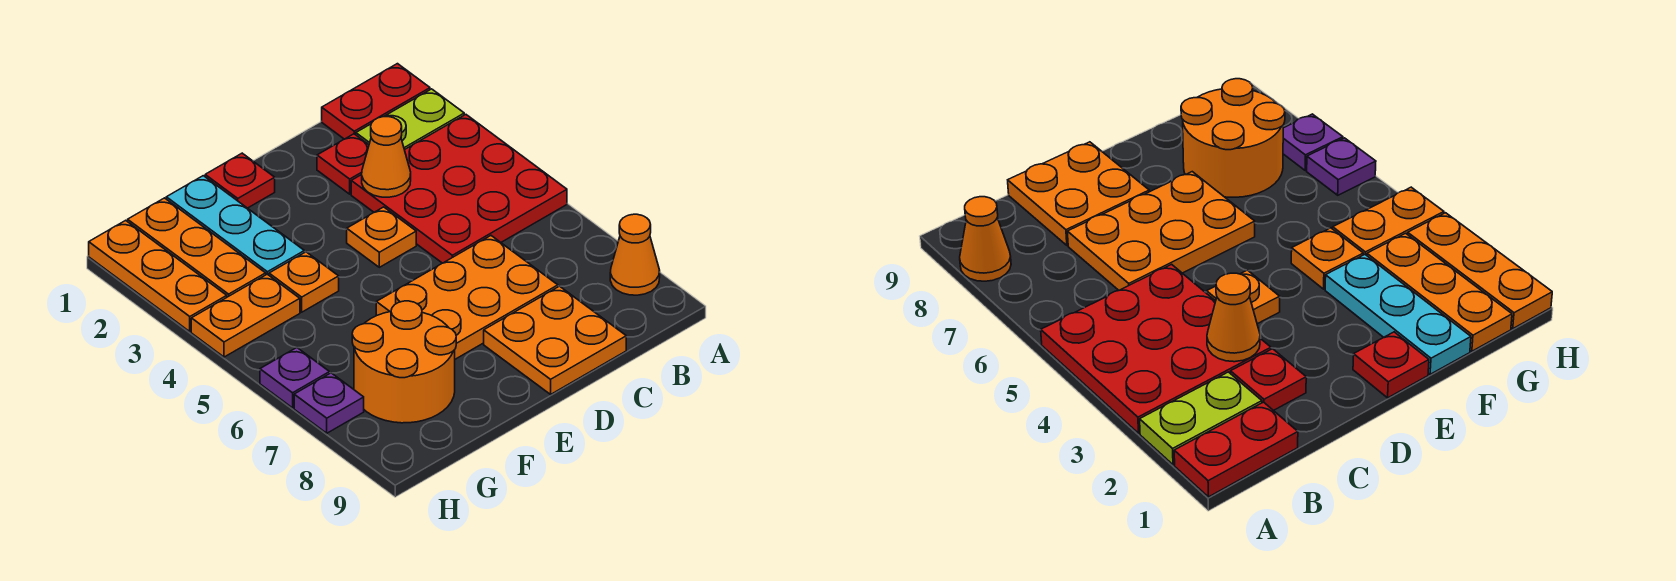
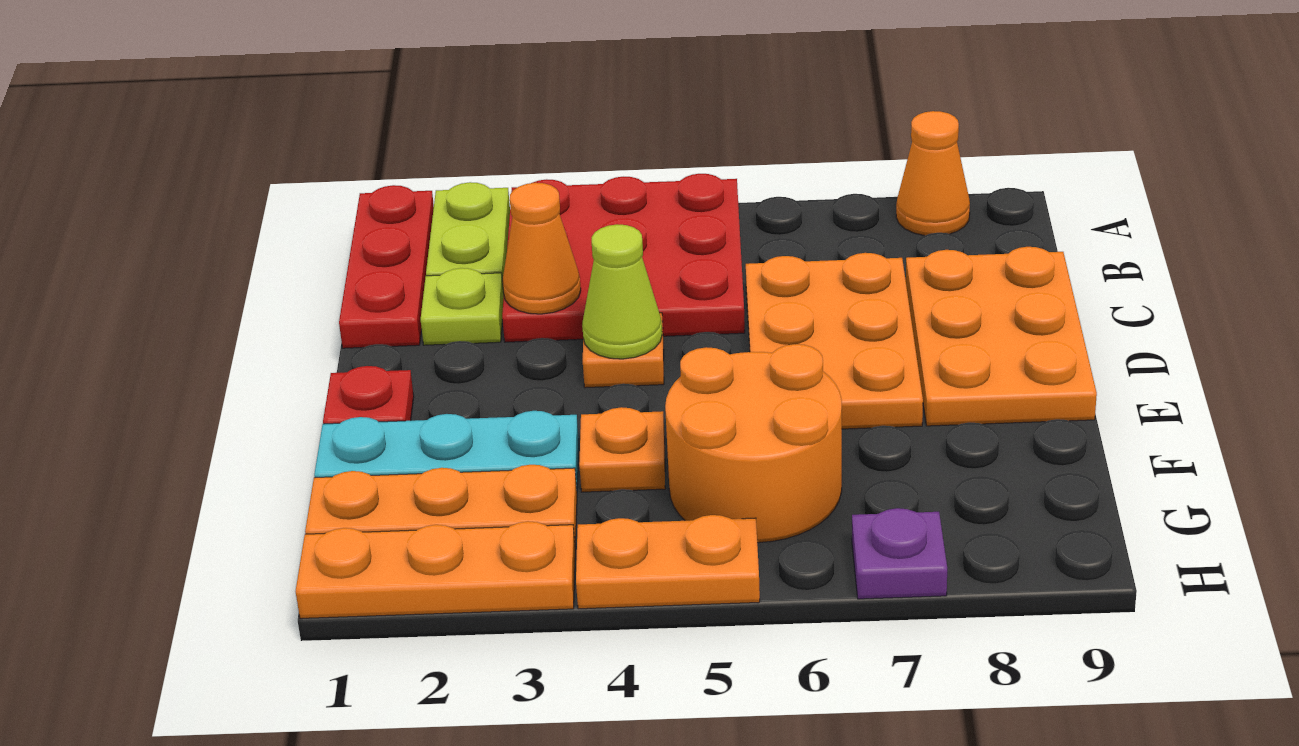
red plate A1:B1 level 1 -> red plate A1:C1 level 1
red plate C2 level 1 -> lime plate C2 level 1
orange plate C8:D9 level 1 -> orange plate C8:E9 level 1
none -> lime cone D4 level 2
orange round brick F7:G8 level 1 -> orange round brick F5:G6 level 1
orange plate G4:H4 level 1 -> orange plate H4:H5 level 1
purple plate H6 level 1 -> none

